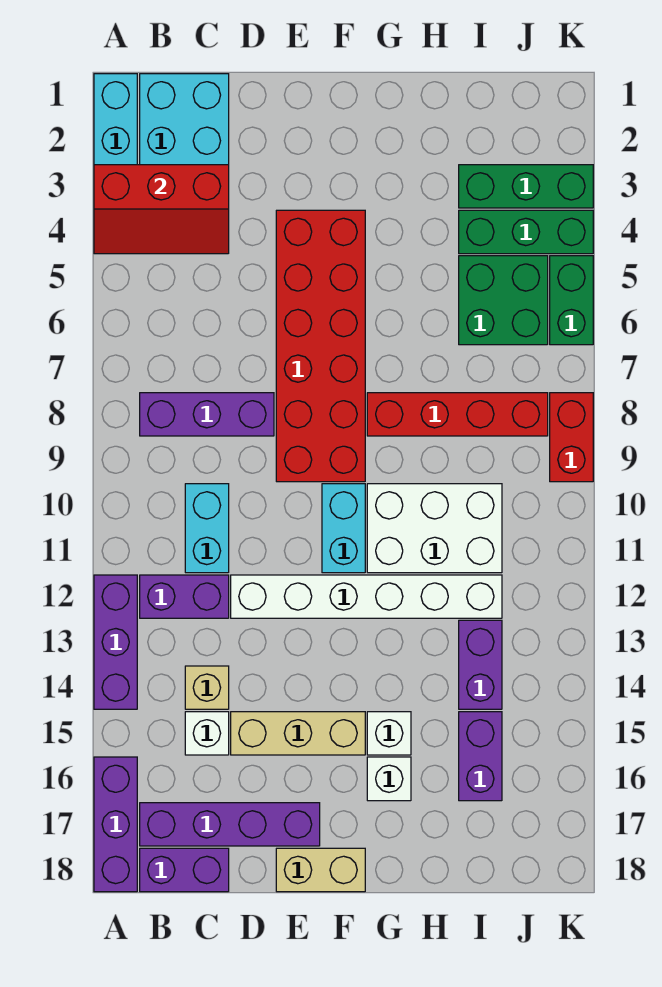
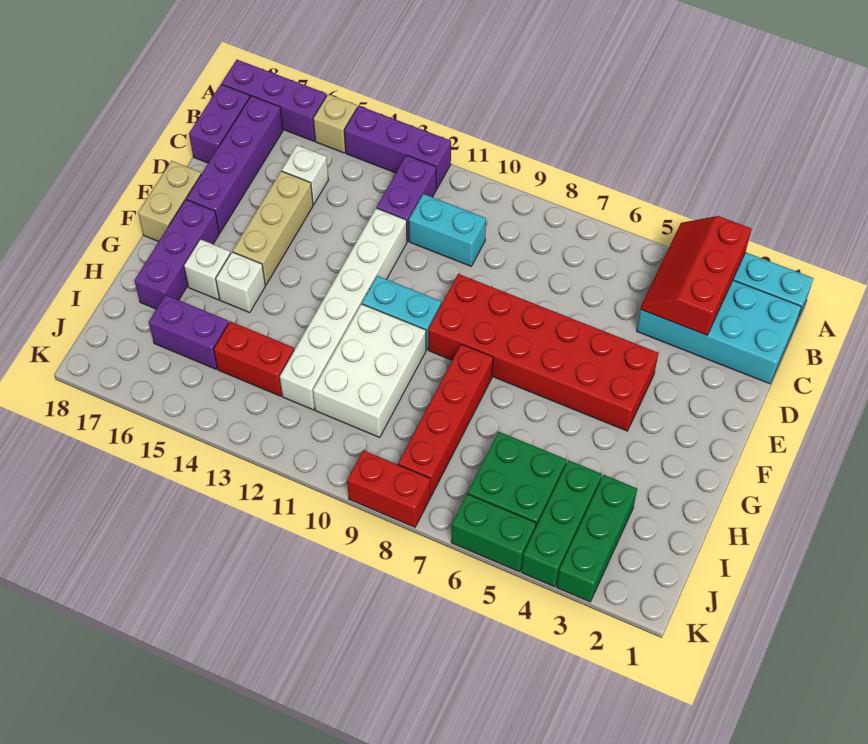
purple brick B8:D8 level 1 -> purple brick F17:H17 level 1
tan brick C14 level 1 -> tan brick A15 level 1
purple brick I13:I14 level 1 -> red brick I13:I14 level 1

